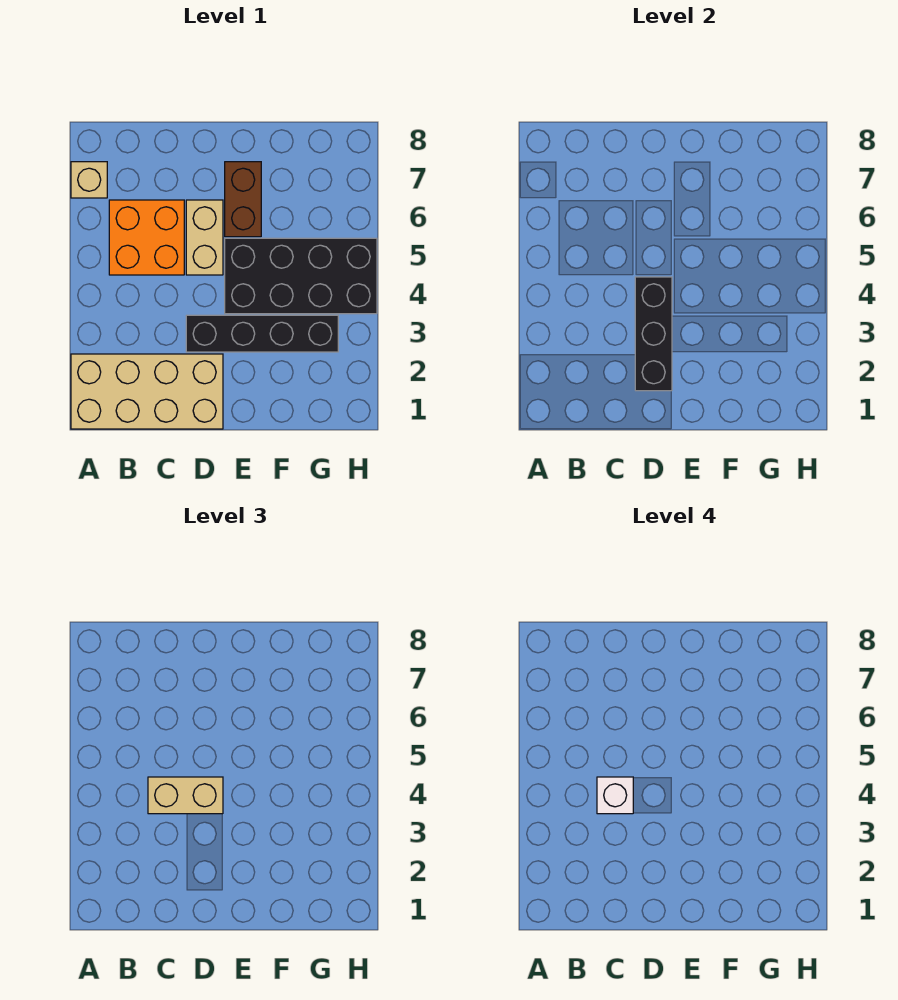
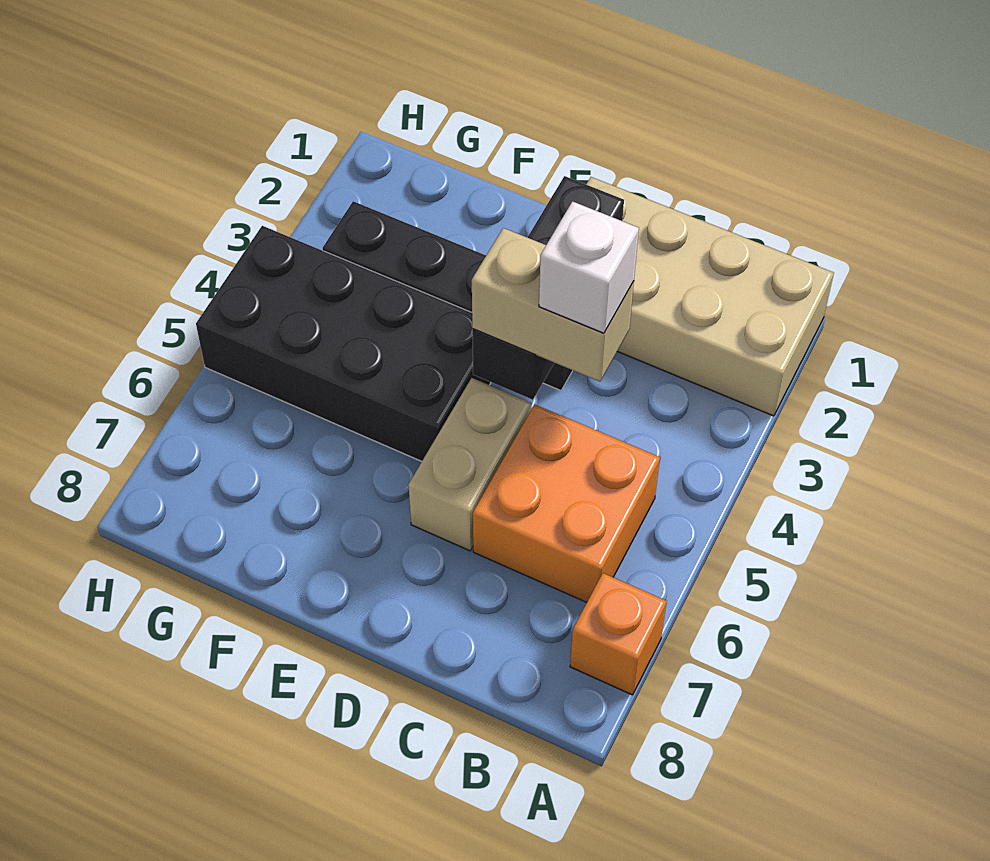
tan brick A7 level 1 -> orange brick A7 level 1
brown brick E6:E7 level 1 -> none

